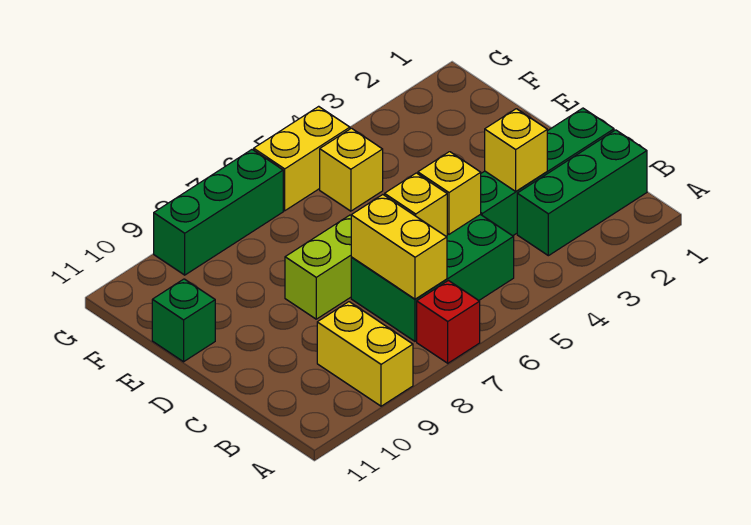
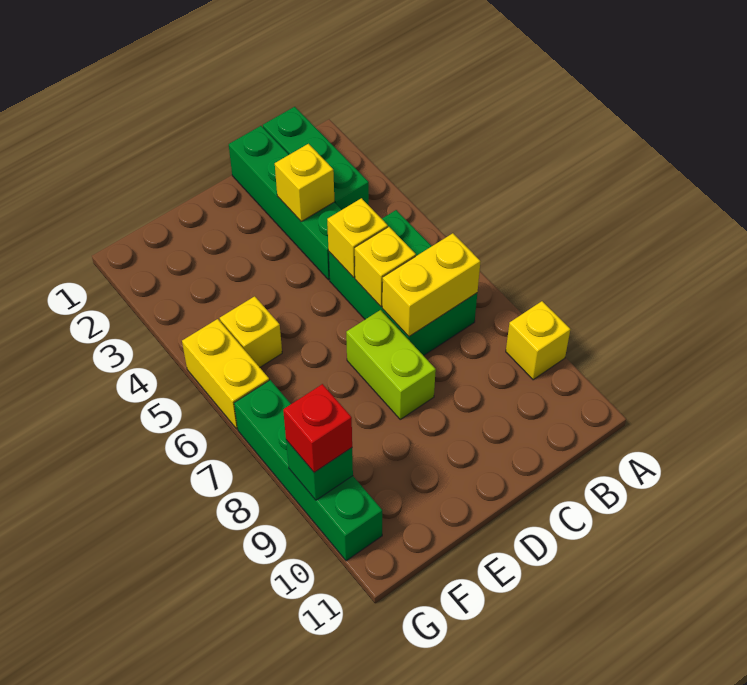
red brick A7 level 1 -> red brick G9 level 3
yellow brick A9:B9 level 1 -> yellow brick A9 level 1
green brick E11 level 1 -> green brick G9 level 2
green brick G7:G9 level 1 -> green brick G7:G10 level 1

